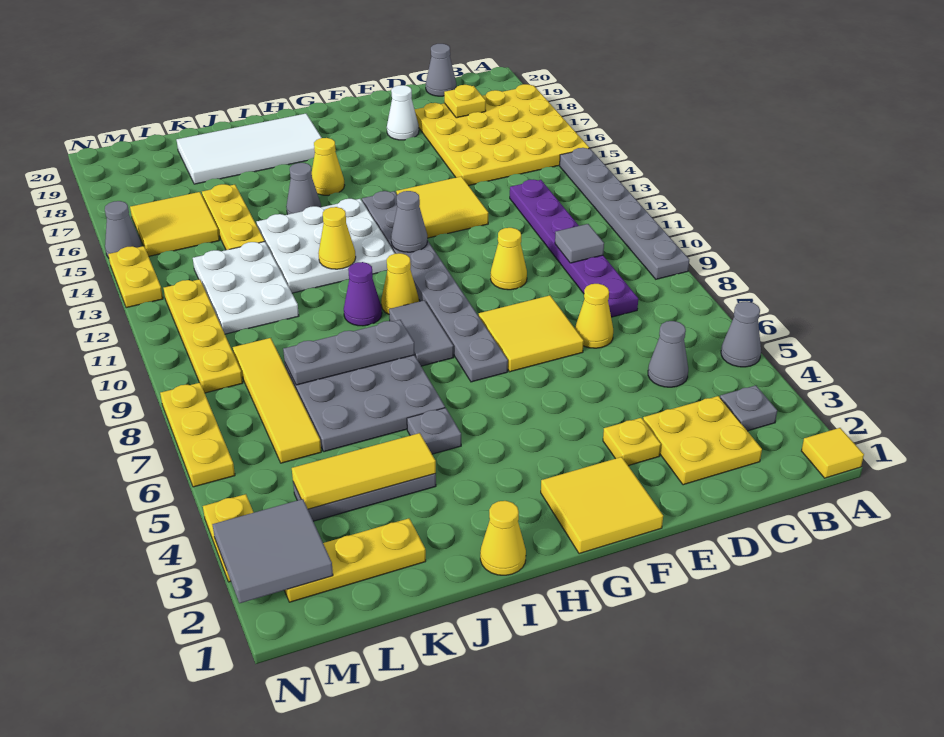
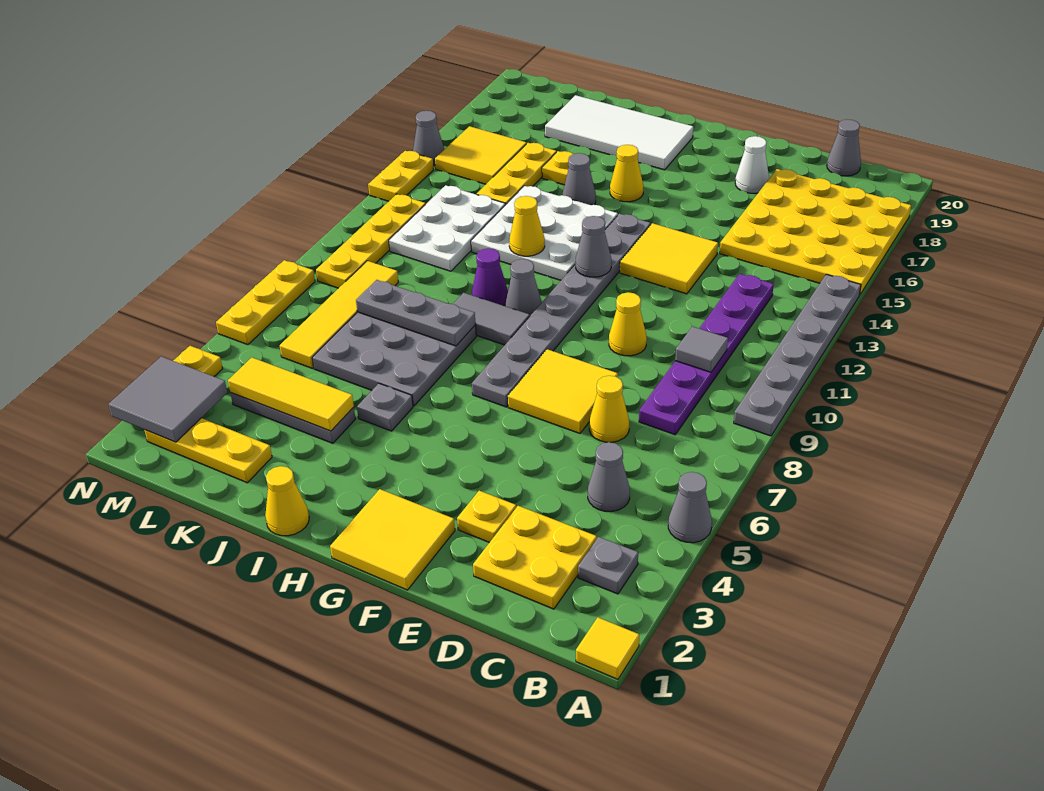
yellow plate C18 level 2 -> yellow plate J16 level 1
grey tile H8:H9 level 1 -> grey tile H9:I9 level 1
yellow cone H10 level 1 -> grey cone H10 level 1

